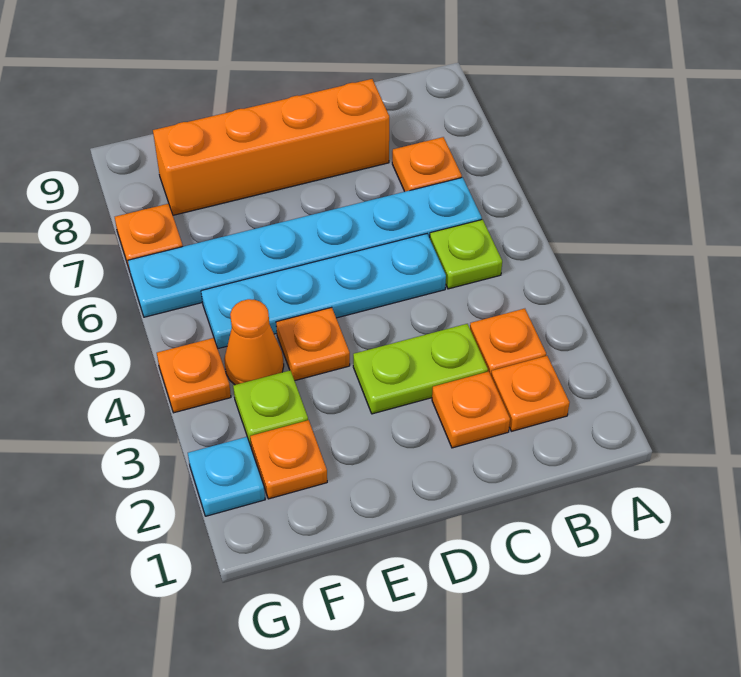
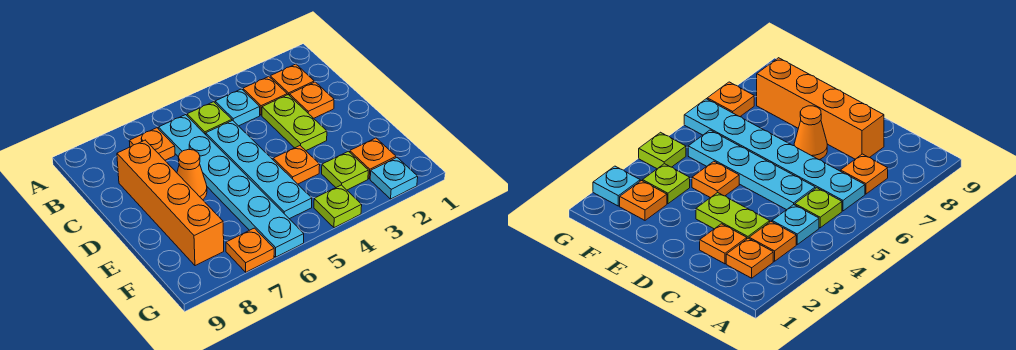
none -> cyan plate B4 level 1
orange cone F4 level 1 -> orange cone D7 level 1
orange plate G4 level 1 -> lime plate G4 level 1

